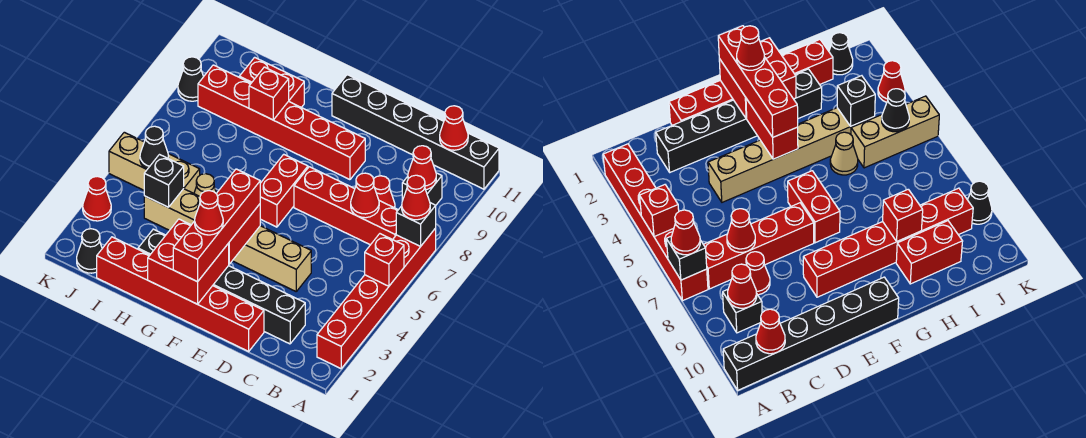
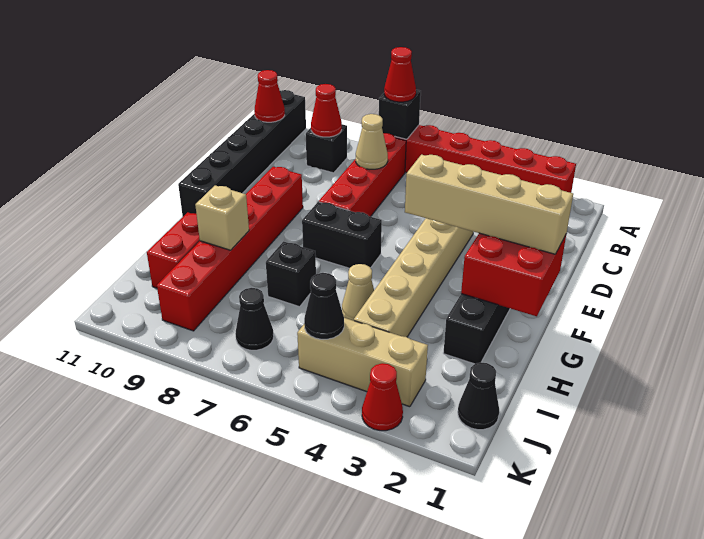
red brick A5 level 2 -> none
red cone C7 level 2 -> tan cone C7 level 2
red cone C8 level 1 -> none
red brick D1:I1 level 1 -> none
red brick F1:F4 level 3 -> tan brick F1:F4 level 3
red cone F2 level 4 -> none
red brick F3:F4 level 2 -> none
red brick F6:F7 level 1 -> black brick F6:F7 level 1
red brick H9 level 2 -> tan brick H9 level 2
black brick I4 level 2 -> black brick H7 level 1
tan brick I5:K5 level 1 -> tan brick J3:J5 level 1
black cone K9 level 1 -> black cone J7 level 1

